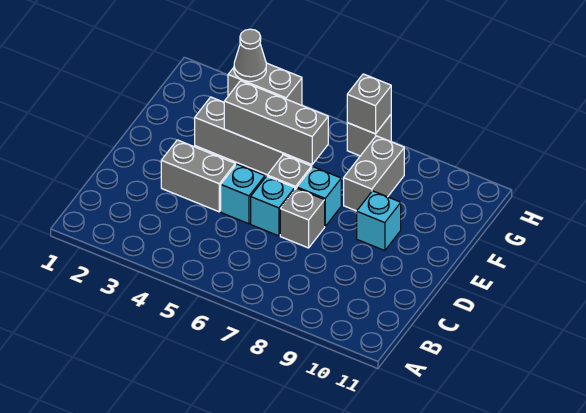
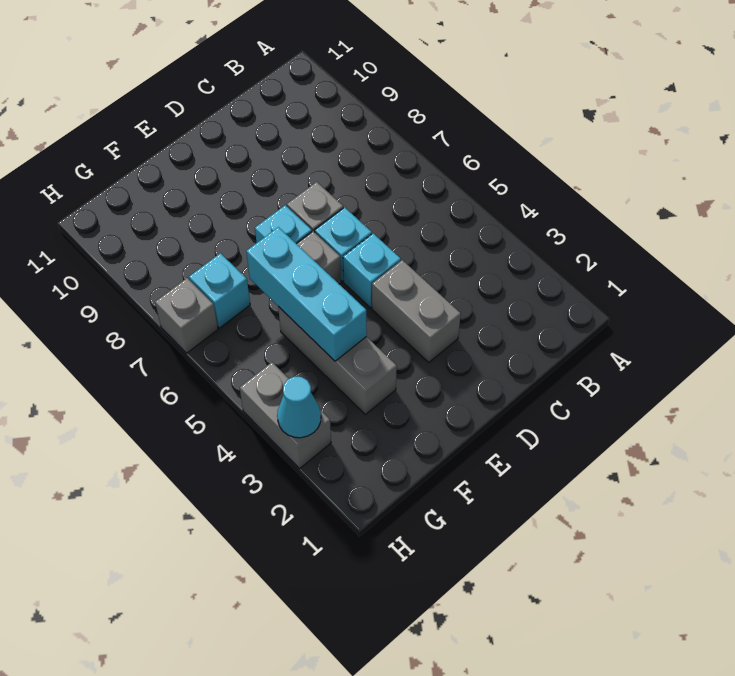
cyan brick E9 level 1 -> cyan brick G7 level 1
grey brick F4:F6 level 2 -> cyan brick F4:F6 level 2
grey brick F8:G8 level 1 -> none
grey cone H3 level 2 -> cyan cone H3 level 2
grey brick H7 level 2 -> none

